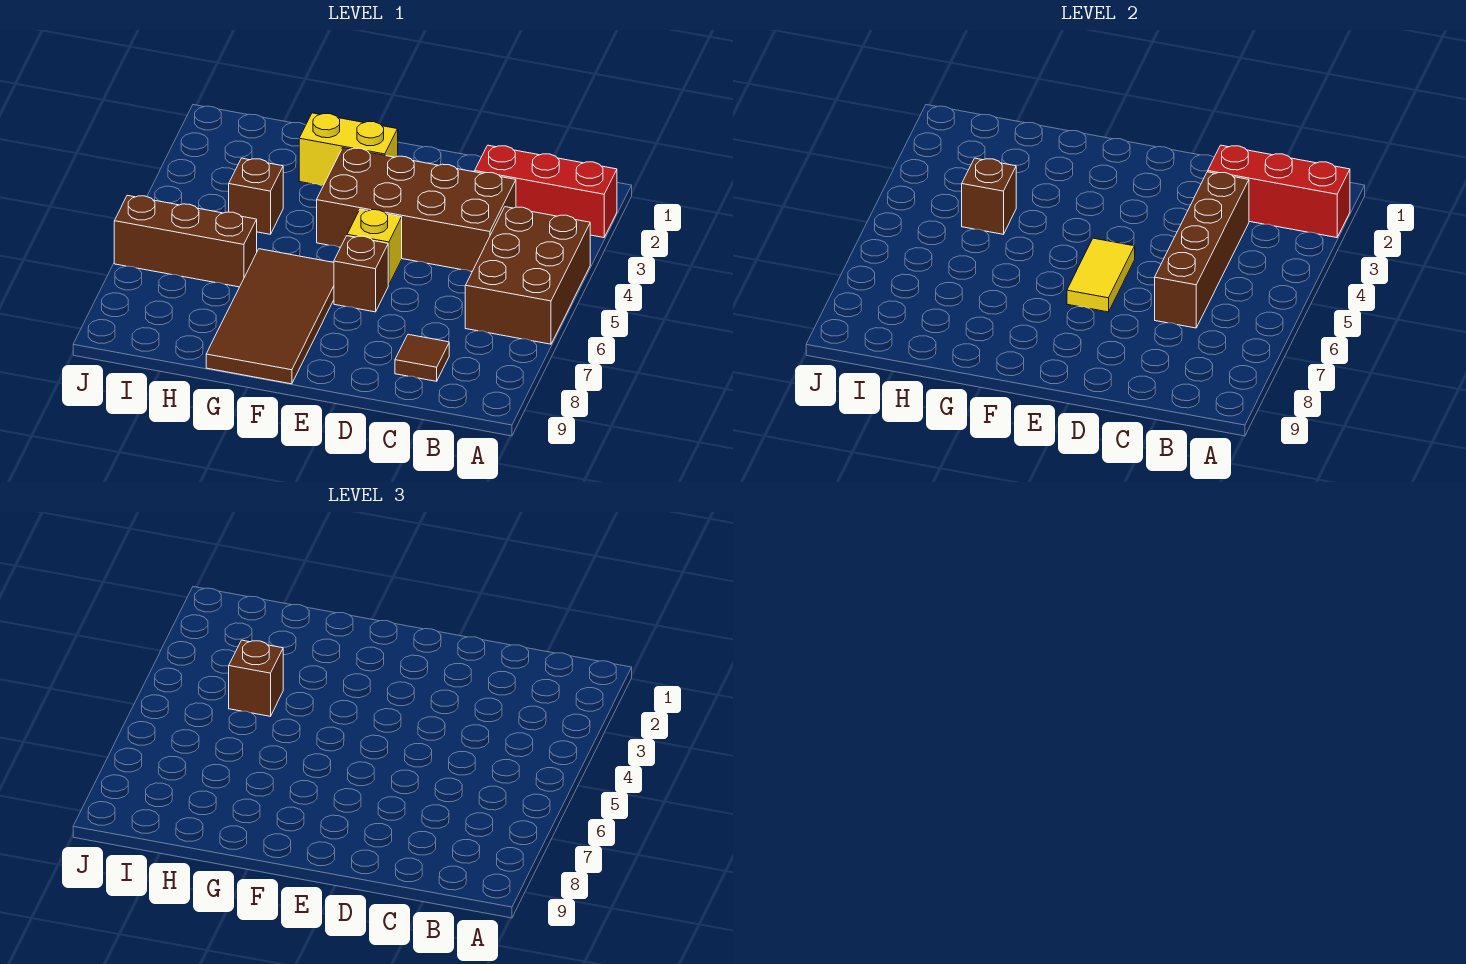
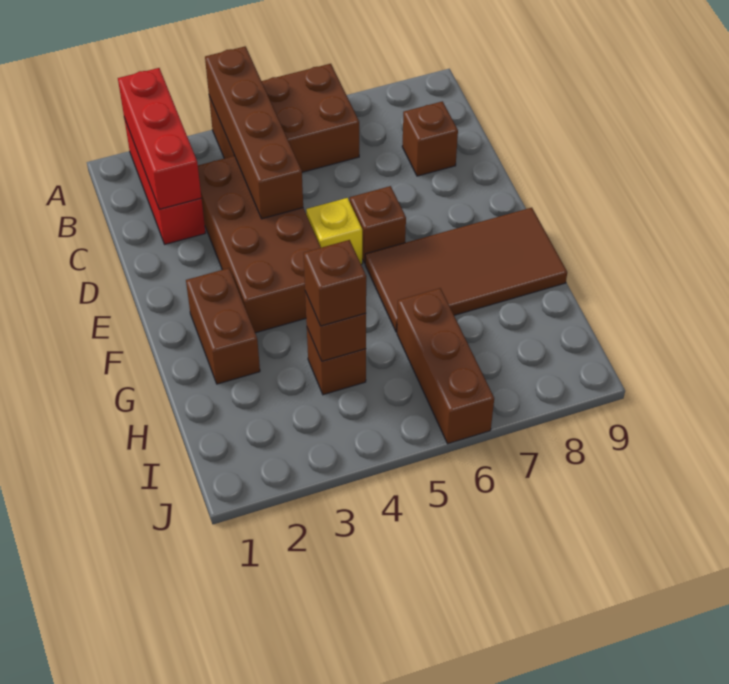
brown brick C3:C6 level 2 -> brown brick A4:D4 level 2
brown tile C8 level 1 -> brown brick C8 level 1
yellow tile E5:E6 level 2 -> none
yellow brick F2:G2 level 1 -> brown brick F2:G2 level 1

